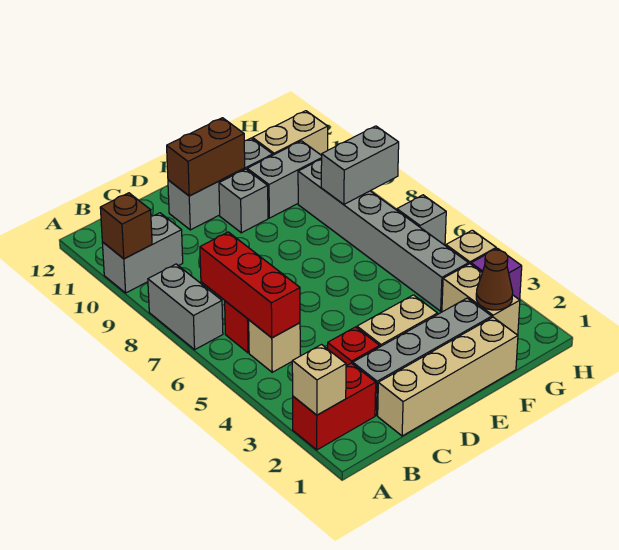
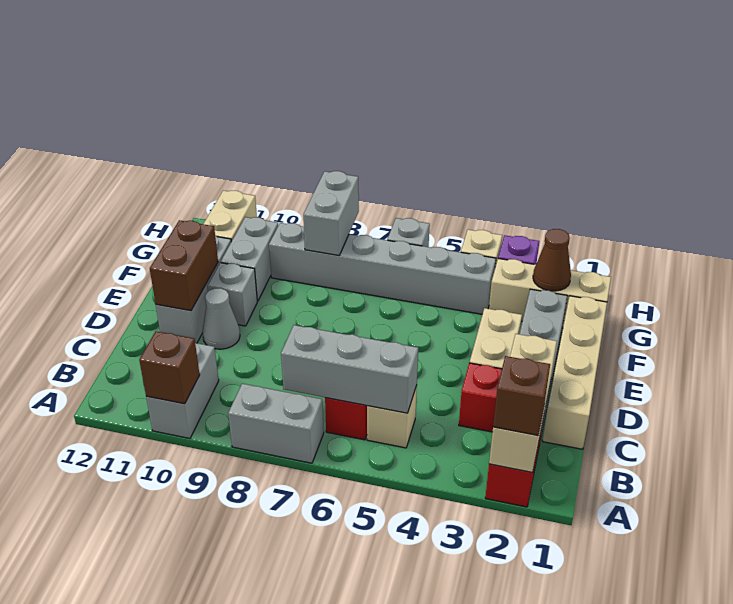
tan brick A2 level 2 -> tan brick A2:C2 level 2
none -> brown brick A2 level 3
red brick B5:B7 level 2 -> grey brick B5:B7 level 2
none -> grey cone D10 level 1
tan brick G2:G3 level 1 -> tan brick G1:G3 level 1

